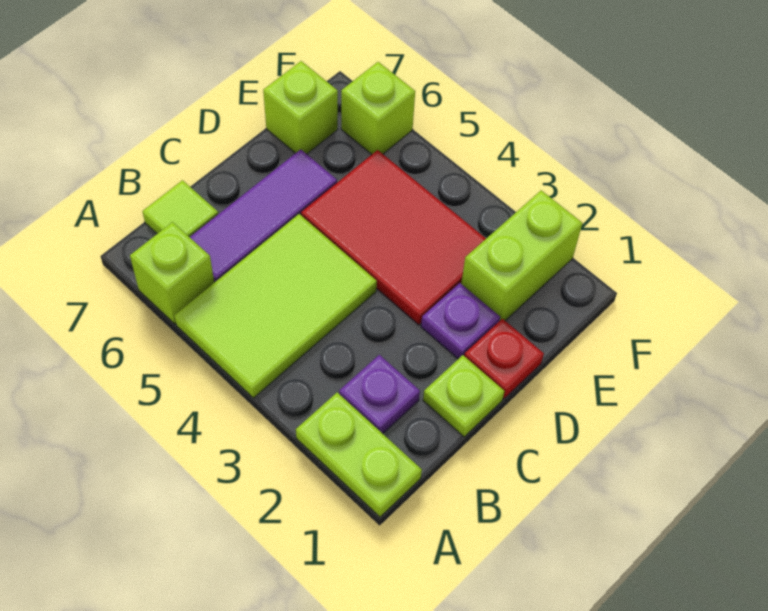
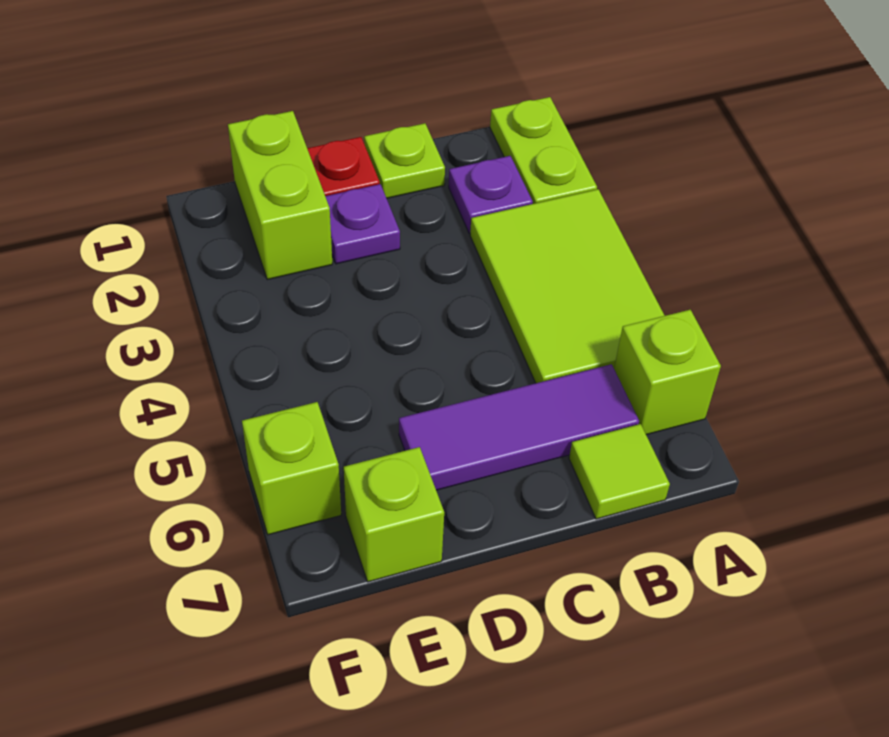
lime tile A4:C5 level 1 -> lime tile A3:B5 level 1
red tile D3:E5 level 1 -> none
lime brick E2:F2 level 1 -> lime brick E1:E2 level 1

